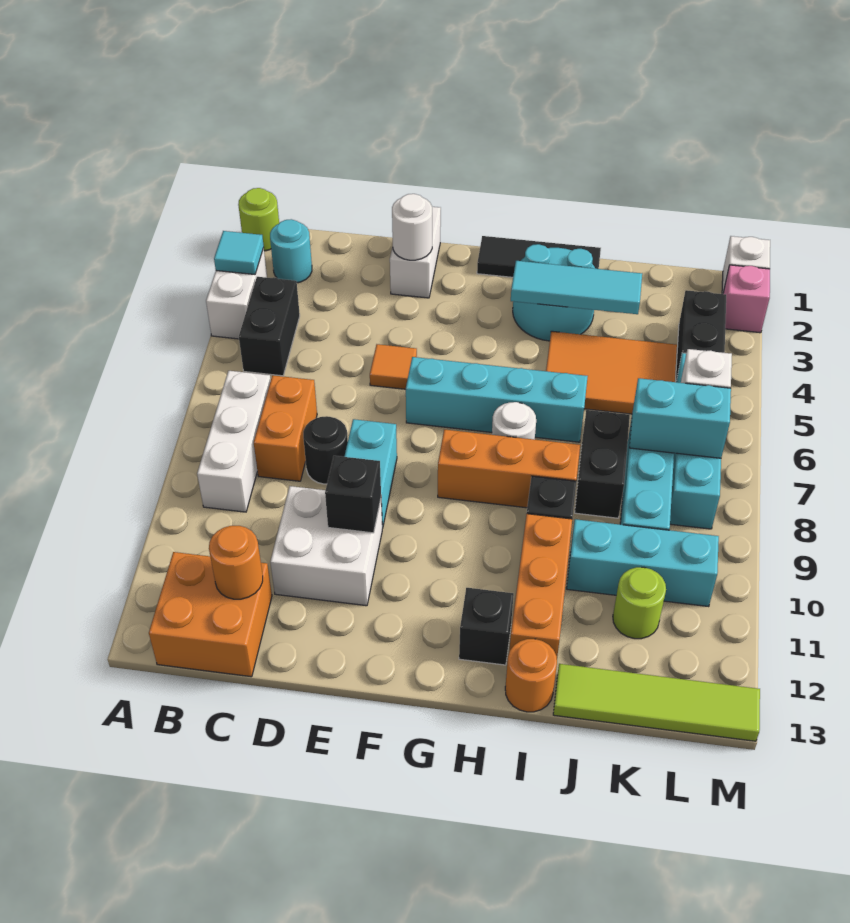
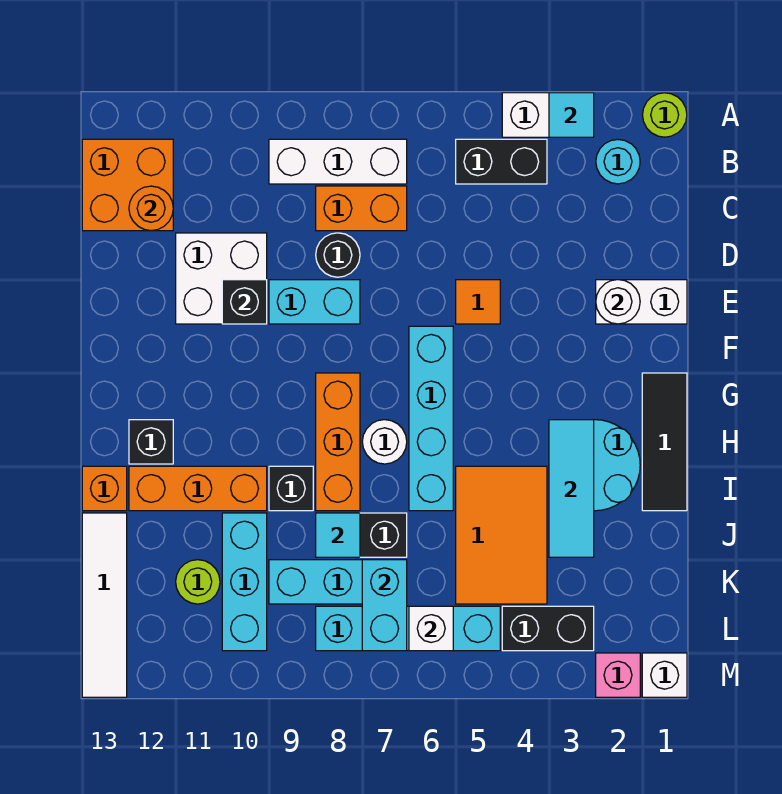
orange round brick I13 level 1 -> orange brick I13 level 1
none -> cyan tile J8 level 2
lime tile J13:M13 level 1 -> white tile J13:M13 level 1

